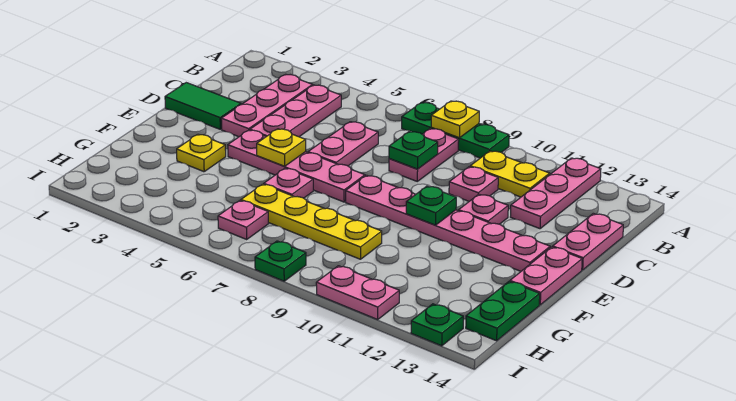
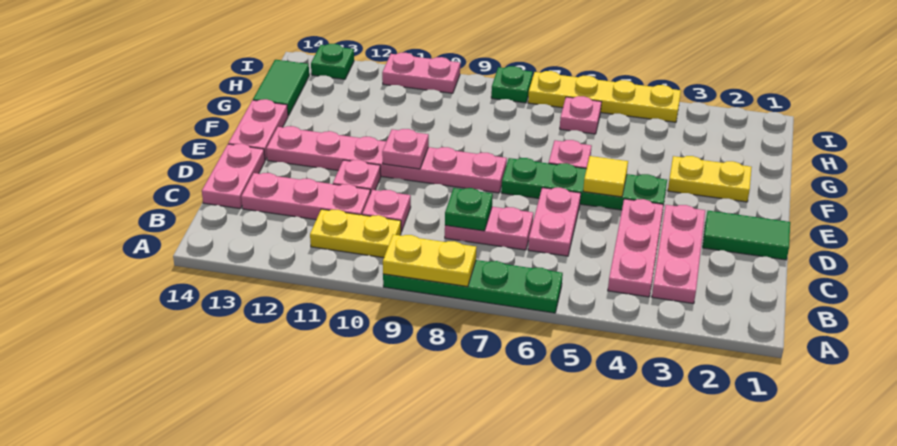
green plate A7:A9 level 1 -> green plate A6:A9 level 1
yellow plate A8 level 2 -> yellow plate A8:A9 level 2
pink plate A12:C12 level 1 -> pink plate C11:C13 level 1
pink plate B8:C8 level 1 -> pink plate C7:C8 level 1
pink plate E4:E7 level 1 -> green plate E4:E7 level 1
yellow plate E5 level 2 -> yellow tile E5 level 2
green plate E10 level 2 -> pink plate E10 level 2
yellow plate F3 level 1 -> yellow plate F2:F3 level 1
yellow plate G6:G9 level 1 -> yellow plate I4:I7 level 1
green plate G14:H14 level 1 -> green tile G14:H14 level 1

